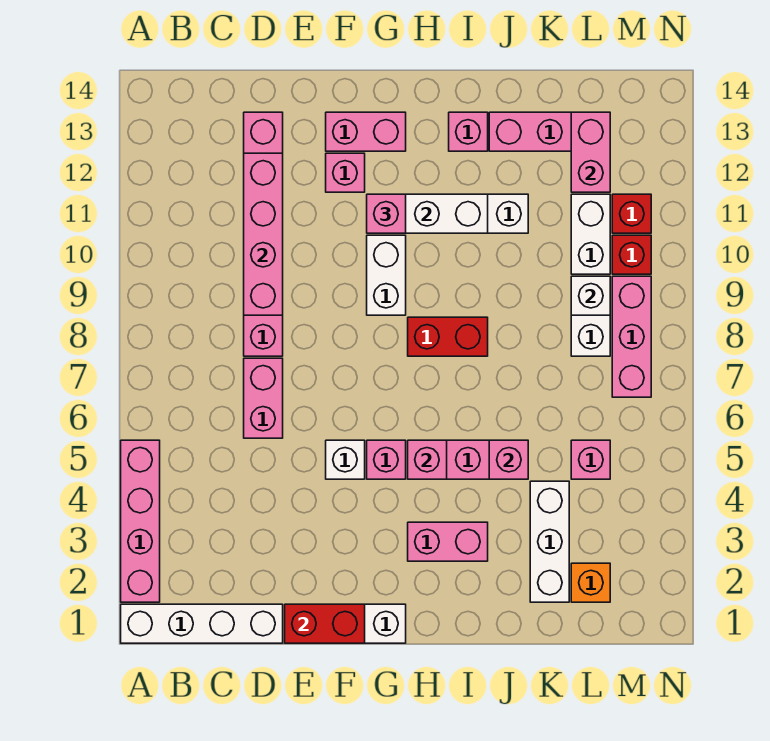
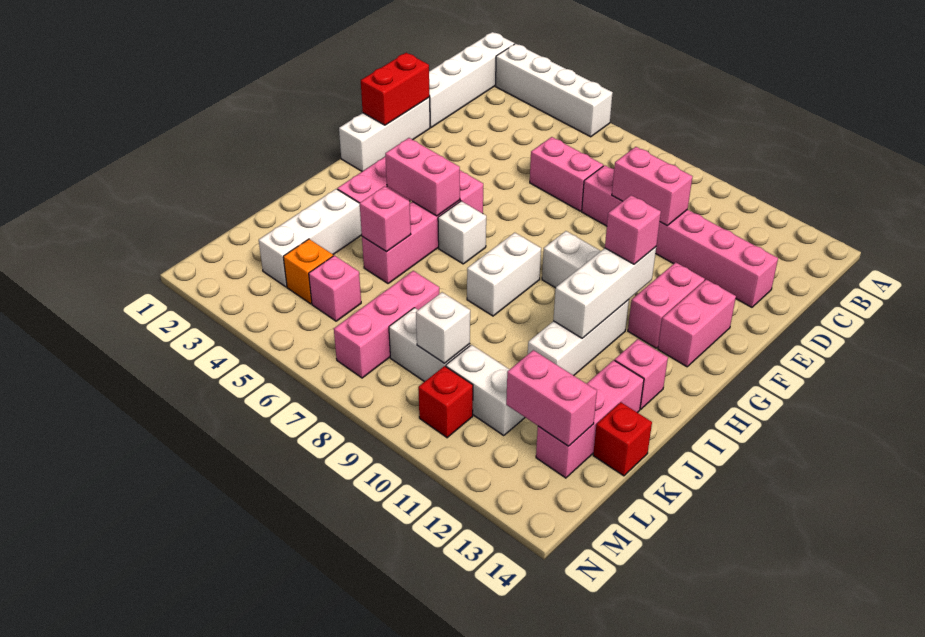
pink brick A2:A5 level 1 -> white brick A2:A5 level 1
pink brick D9:D12 level 2 -> pink brick D9:D10 level 2
white brick F5 level 1 -> white brick H6 level 1
pink brick F12 level 1 -> pink brick F12:G12 level 1
pink brick H5 level 2 -> pink brick H4:H5 level 2
red brick H8:I8 level 1 -> white brick H8:I8 level 1
white brick K2:K4 level 1 -> white brick J3:L3 level 1
orange brick L2 level 1 -> orange brick L4 level 1
pink brick M7:M9 level 1 -> pink brick K7:M7 level 1
red brick M11 level 1 -> red brick K14 level 1

